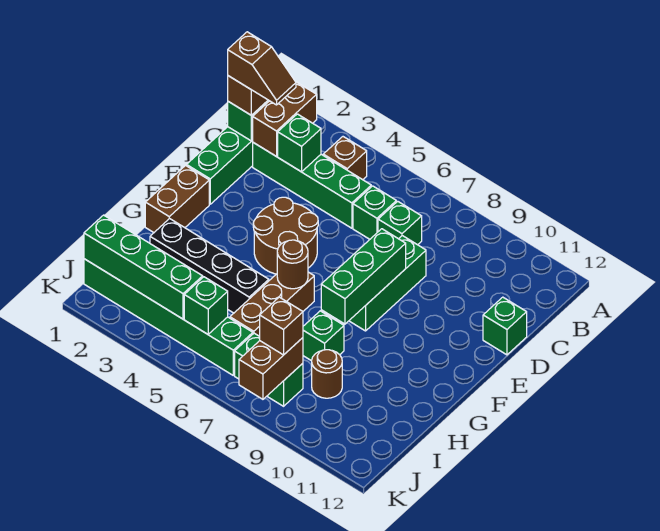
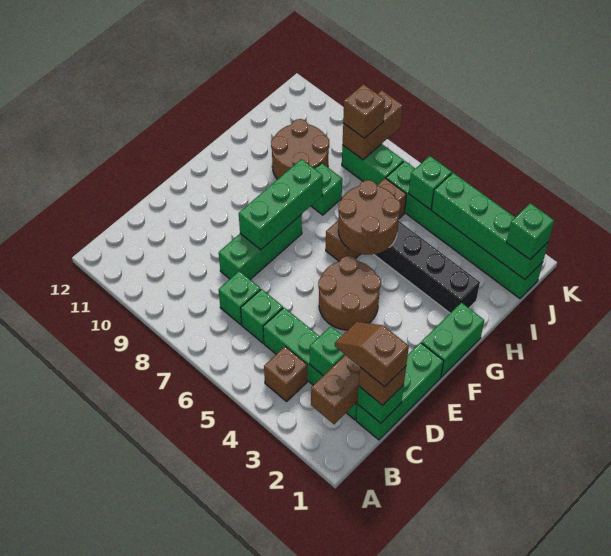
green brick D12 level 1 -> green brick J1 level 3
brown brick F1:G1 level 1 -> green brick F1:G1 level 1
brown round brick G6 level 2 -> brown round brick G5:H6 level 2
brown round brick I9 level 1 -> brown round brick H9:I10 level 1

